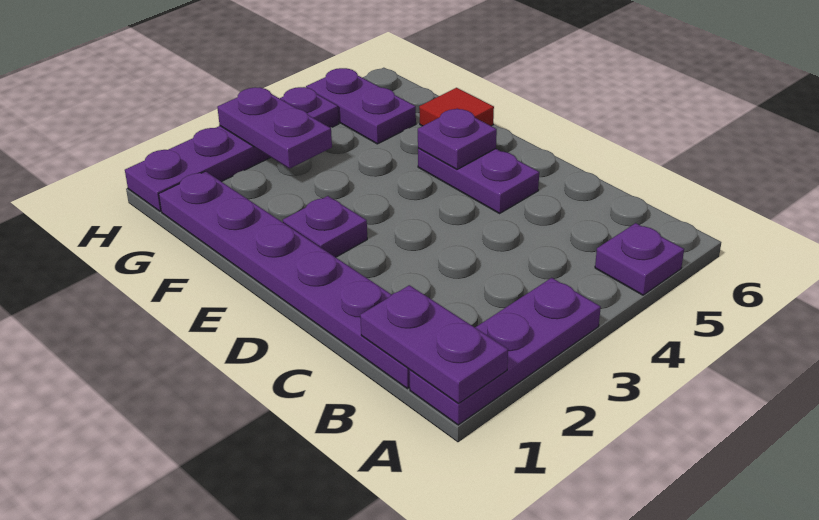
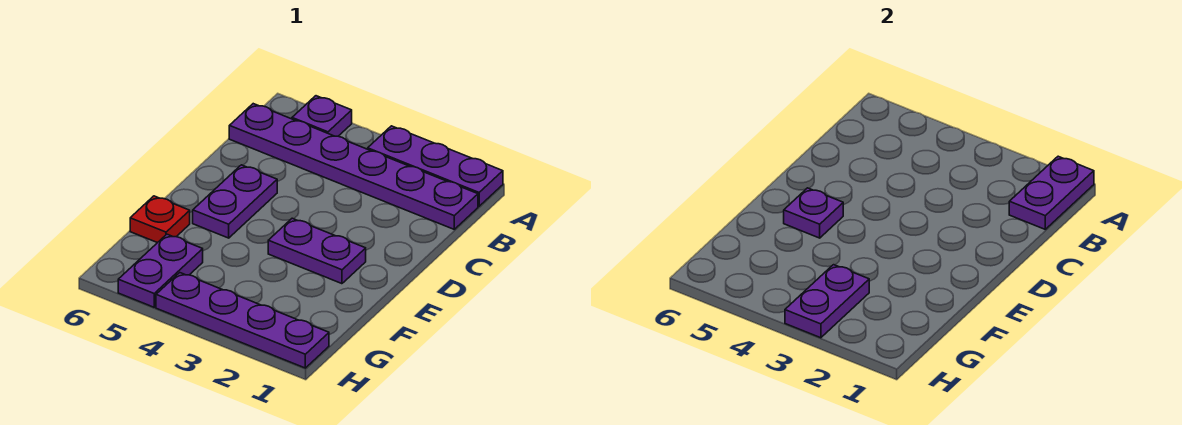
purple plate B1:G1 level 1 -> purple plate B1:B6 level 1
purple plate E2 level 1 -> purple plate E2:E3 level 1
red tile F6 level 1 -> red plate F6 level 1

